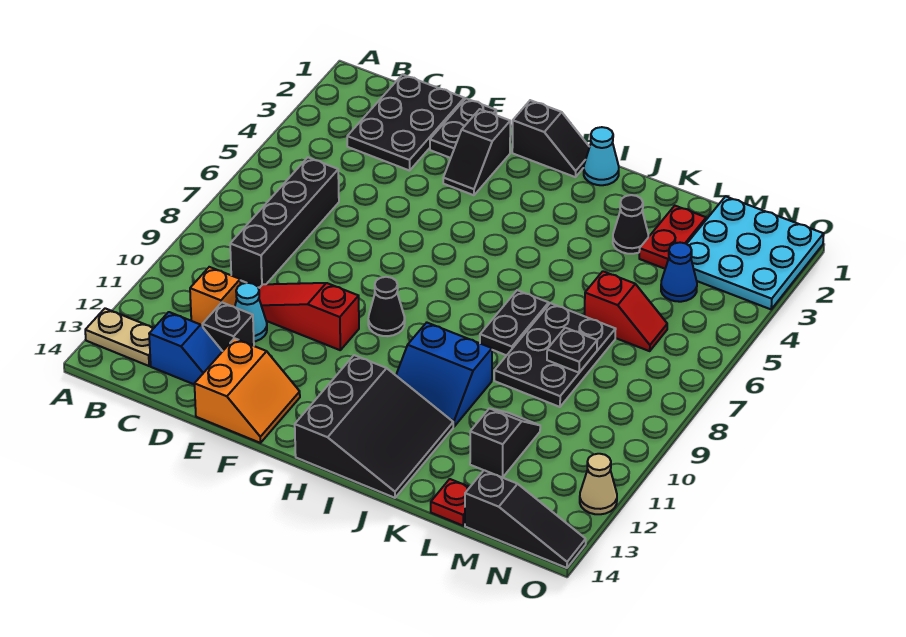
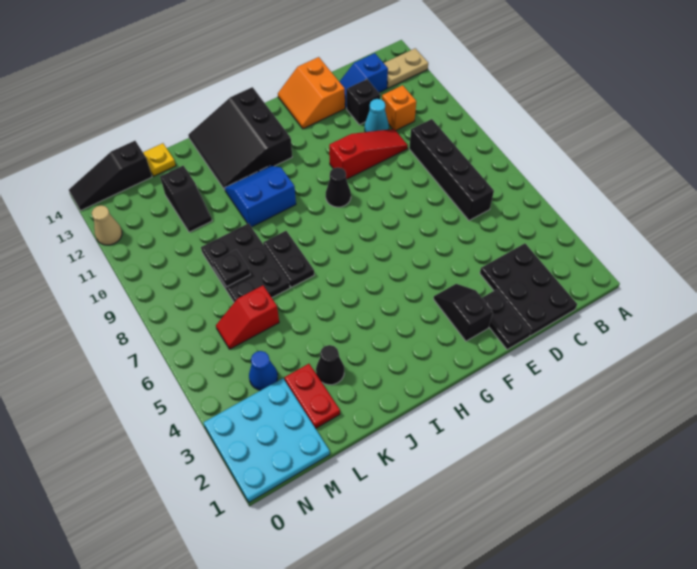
black slope G1:H1 level 1 top G -> none
cyan cone I1 level 1 -> none
red plate L14 level 1 -> yellow plate L14 level 1

